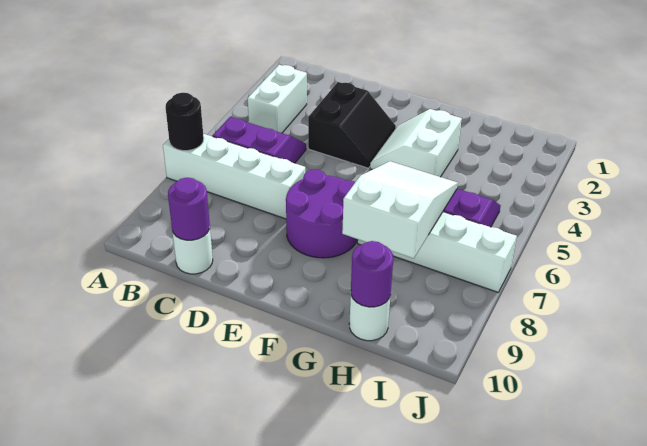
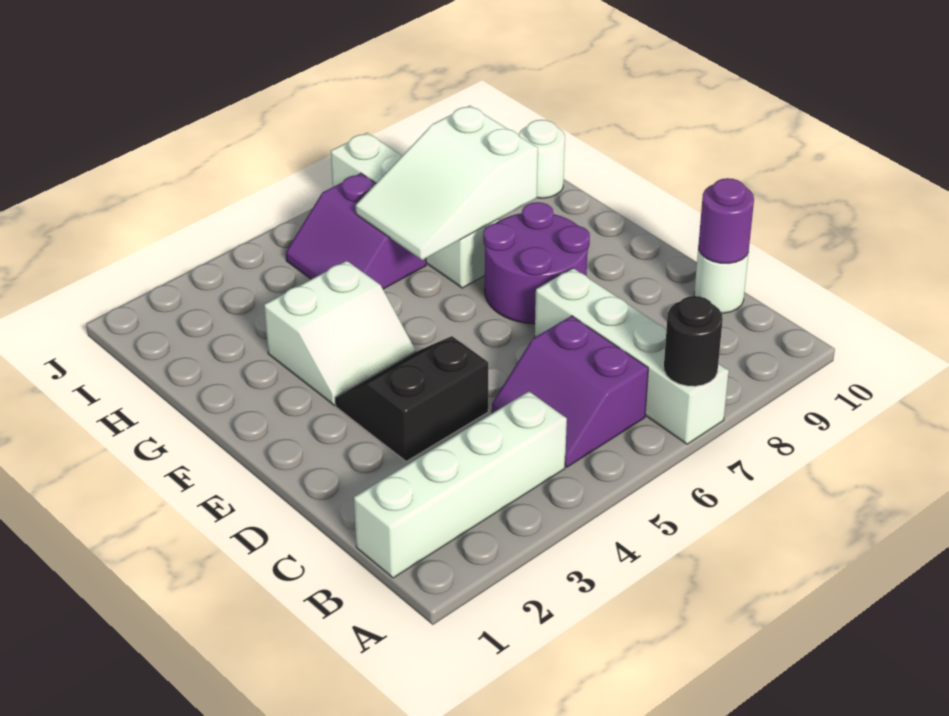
white brick B3:B4 level 1 -> white brick B1:B4 level 1
purple round brick H10 level 2 -> none

